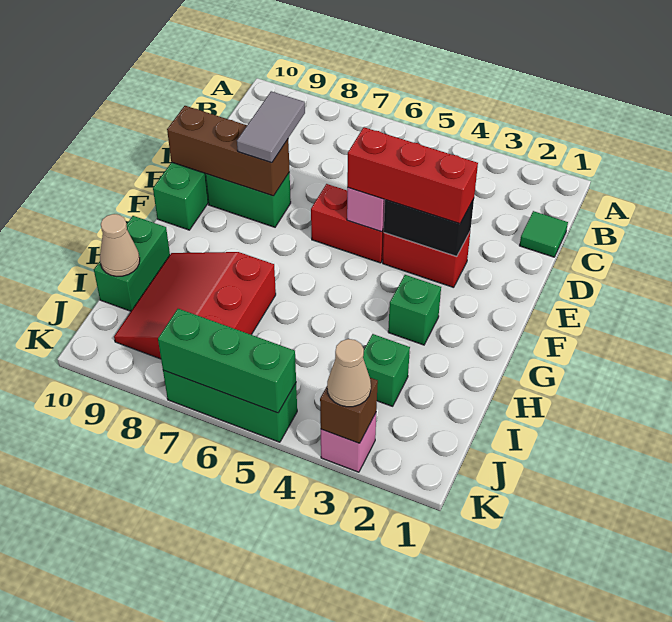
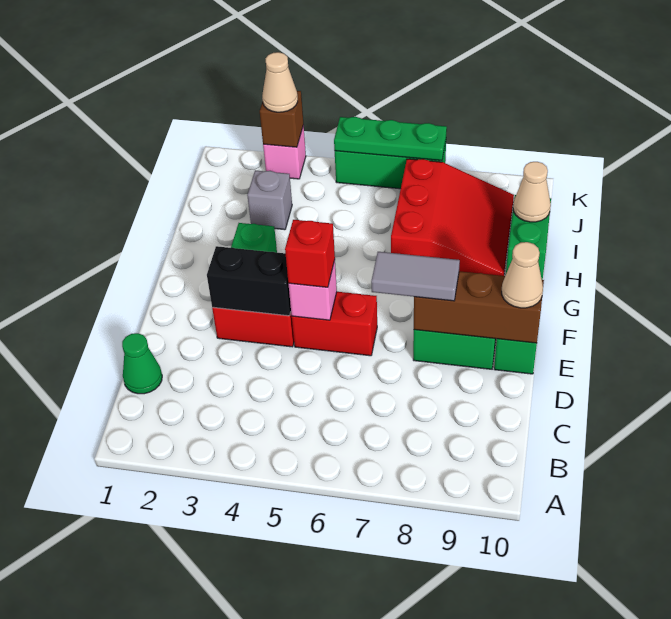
green tile C1 level 1 -> green cone C1 level 1
grey tile D8:E8 level 3 -> grey tile E7:E8 level 3
red brick E3:E5 level 3 -> red brick E5 level 3
none -> tan cone E10 level 3
green brick I3 level 1 -> grey brick I3 level 1
green brick K5:K7 level 2 -> green plate K5:K7 level 2

